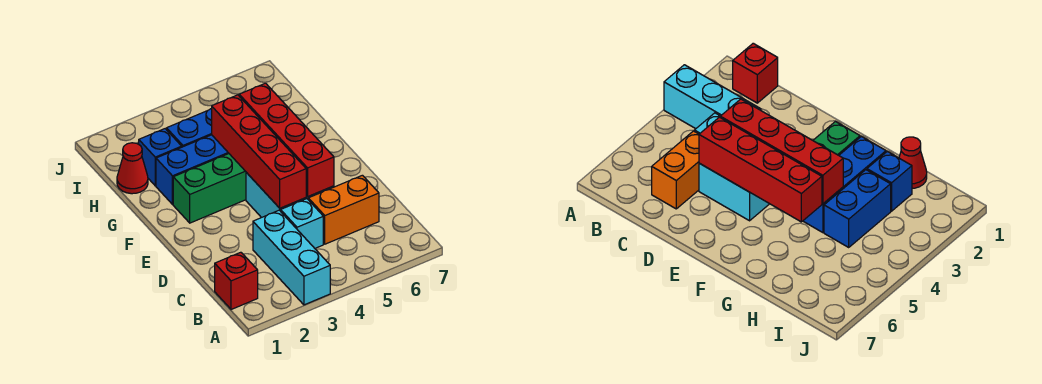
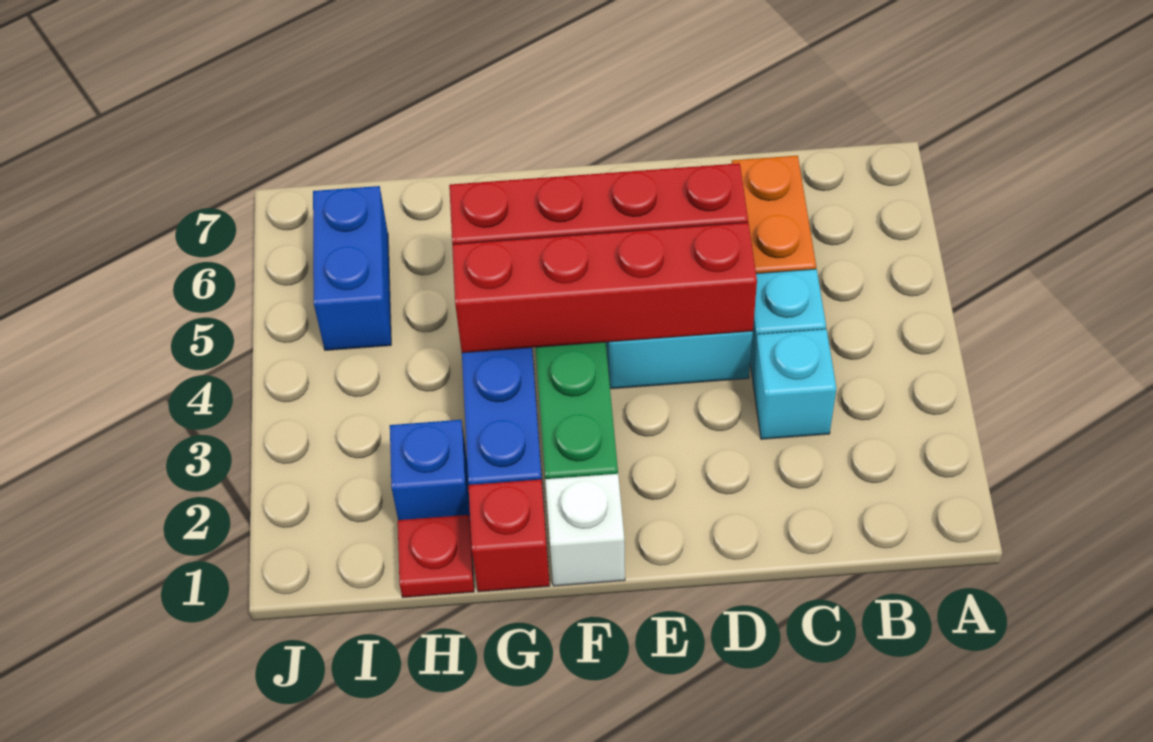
cyan brick A3:C3 level 1 -> cyan brick C3 level 1
red brick B1 level 1 -> red brick G1 level 1
none -> white brick F1 level 1
red cone H1 level 1 -> red plate H1 level 1
blue brick H3:H4 level 1 -> blue brick I5:I6 level 1

